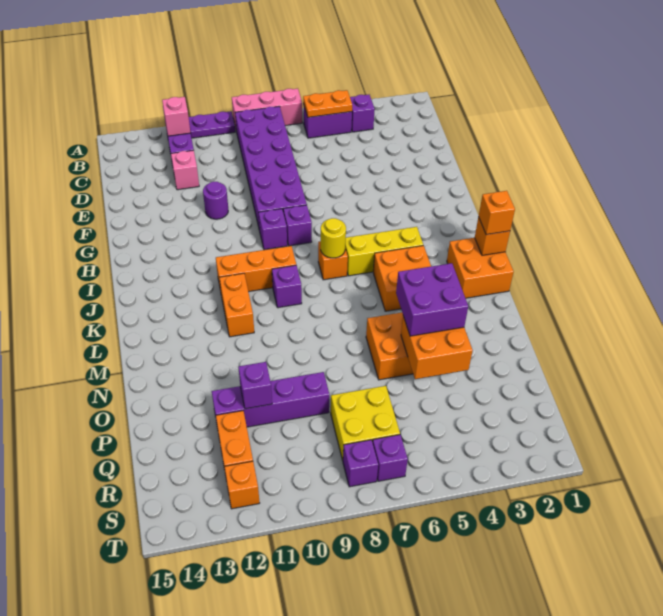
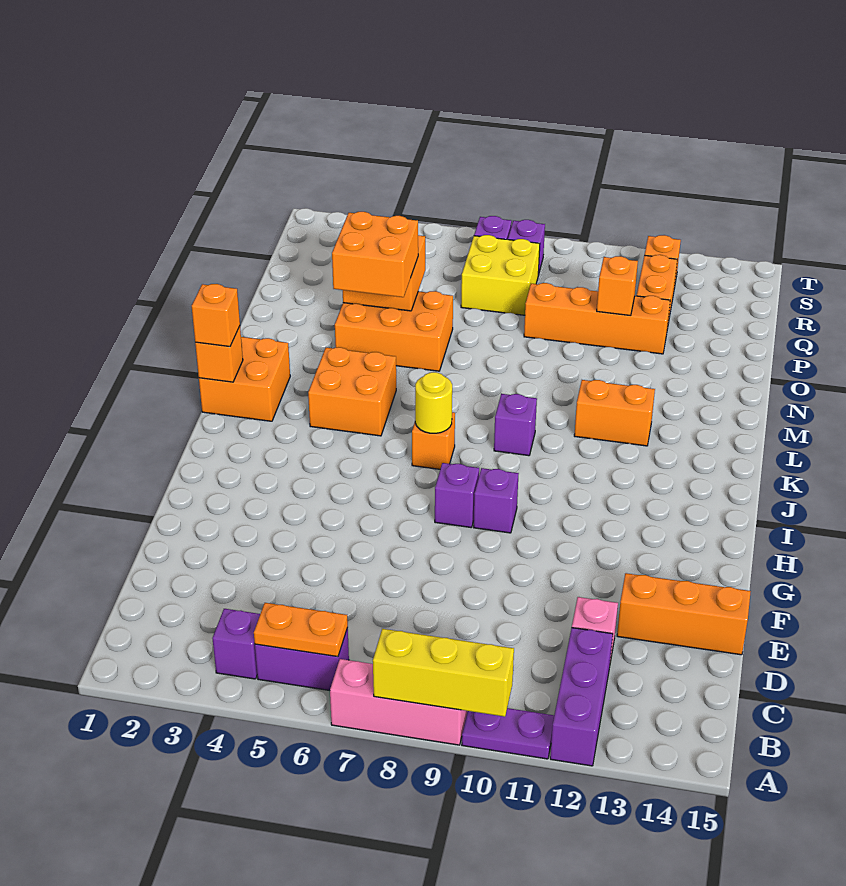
purple brick B8:G9 level 1 -> none
pink brick B12 level 2 -> none
purple round brick F11 level 1 -> none
yellow brick J4:J6 level 1 -> yellow brick A8:A10 level 2
orange brick J9:J11 level 1 -> orange brick E13:E15 level 1
orange brick K11:L11 level 1 -> orange brick L11:L12 level 1
purple brick N4:O5 level 3 -> orange brick N4:O5 level 3
purple brick P9:P12 level 1 -> orange brick P9:P12 level 1
purple brick P11 level 2 -> orange brick P11 level 2

